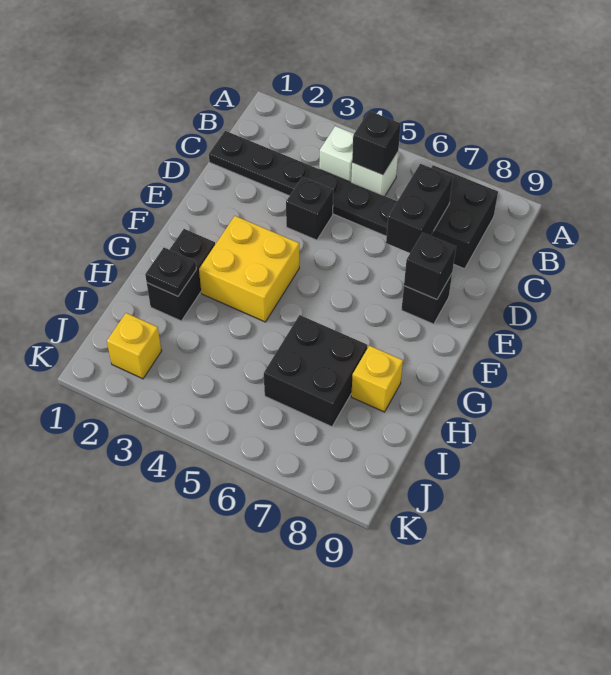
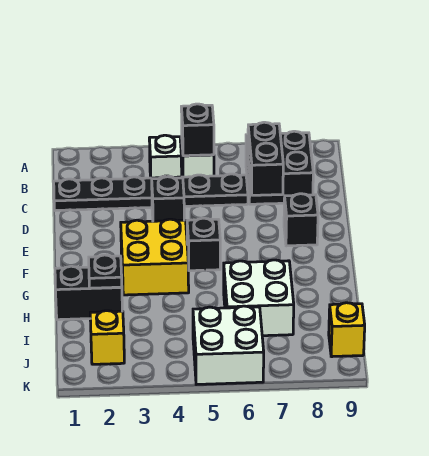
black brick E8 level 2 -> black brick F5 level 1
black brick G2:H2 level 1 -> black brick H1:H2 level 1
black brick H6:I7 level 1 -> white brick H6:I7 level 1
yellow brick H8 level 1 -> yellow brick J9 level 1
none -> white brick J5:K6 level 1

